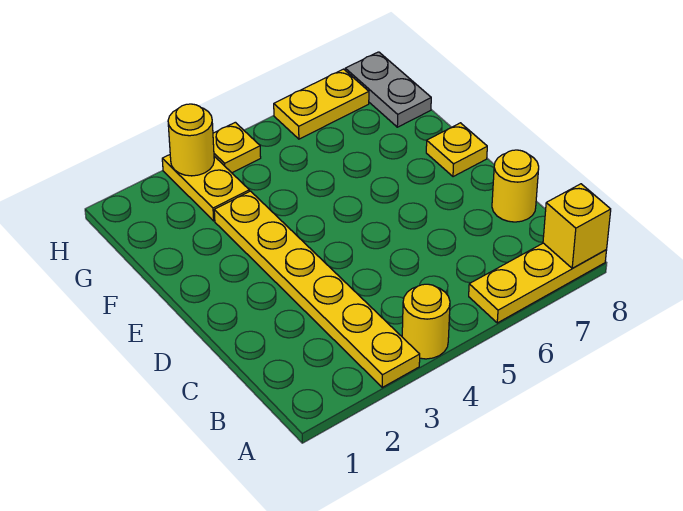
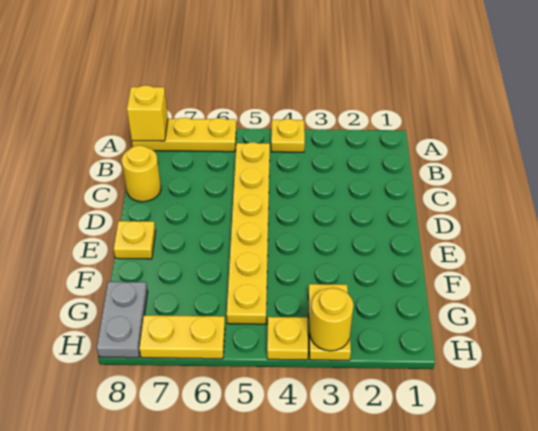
yellow plate A3:F3 level 1 -> yellow plate B5:G5 level 1
yellow round brick A4 level 1 -> yellow plate A4 level 1

